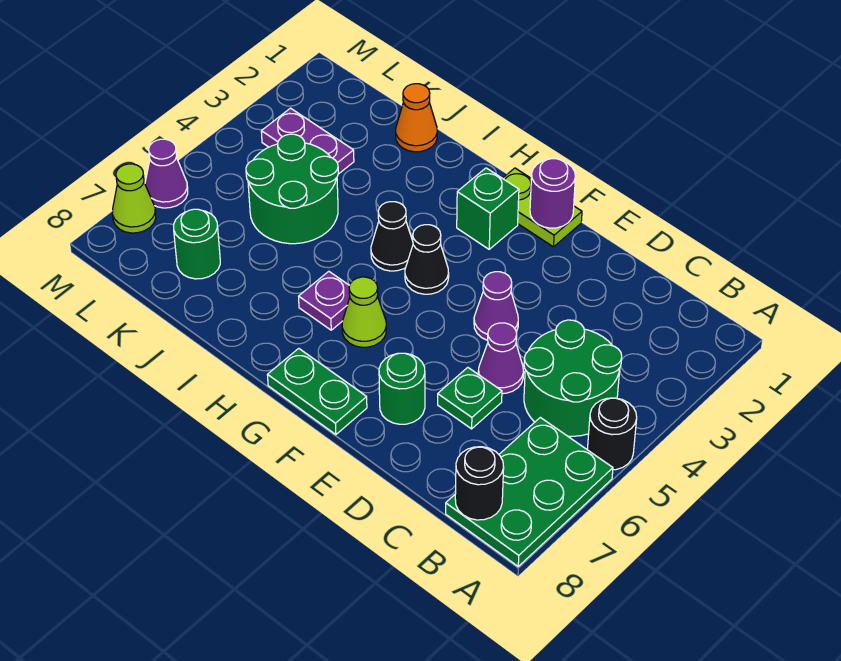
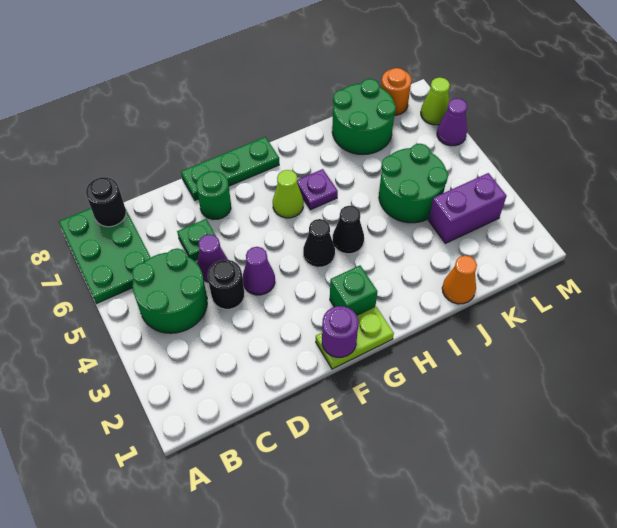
black round brick A5 level 1 -> black round brick D4 level 1
green plate F8:G8 level 1 -> green plate E8:G8 level 1
purple plate K3:L3 level 1 -> purple brick K3:L3 level 1
green round brick K7 level 1 -> green round brick J7:K8 level 1
none -> orange round brick L8 level 1

